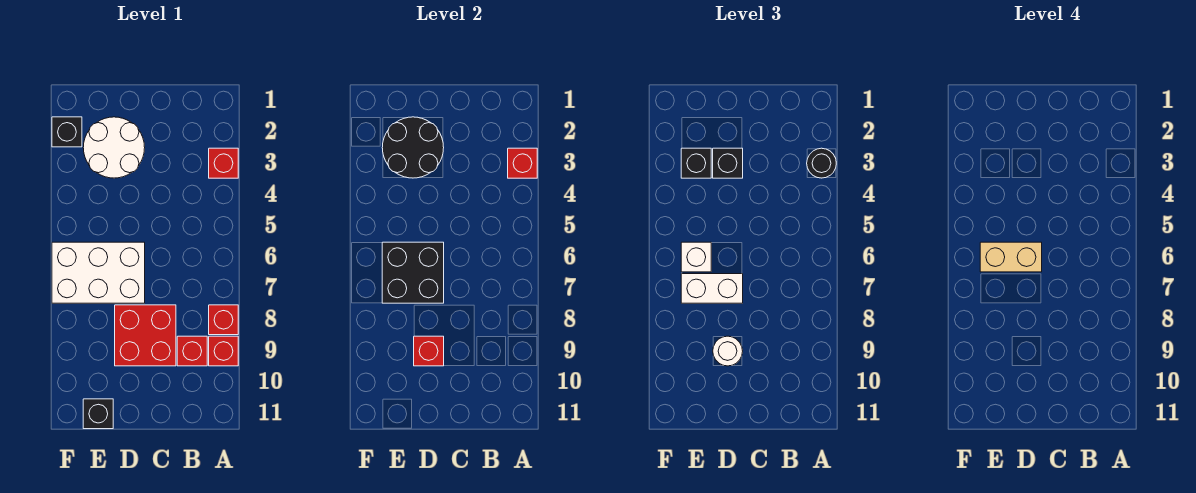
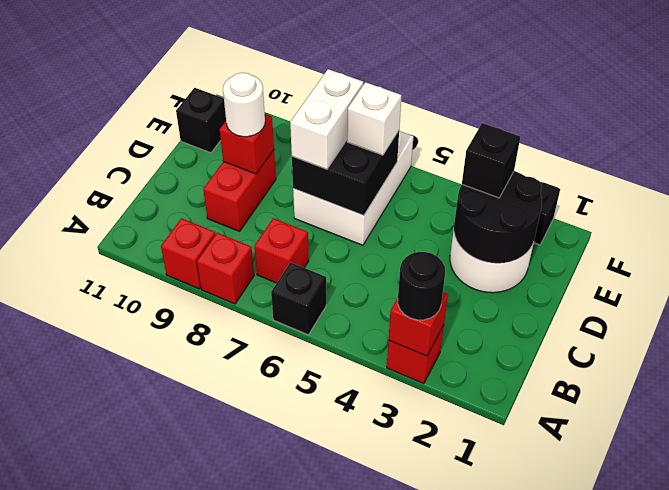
red brick B9 level 1 -> red brick B7 level 1
red brick C8:D9 level 1 -> red brick C9:D9 level 1
black brick D3 level 3 -> black brick A6 level 1
tan brick D6:E6 level 4 -> none

